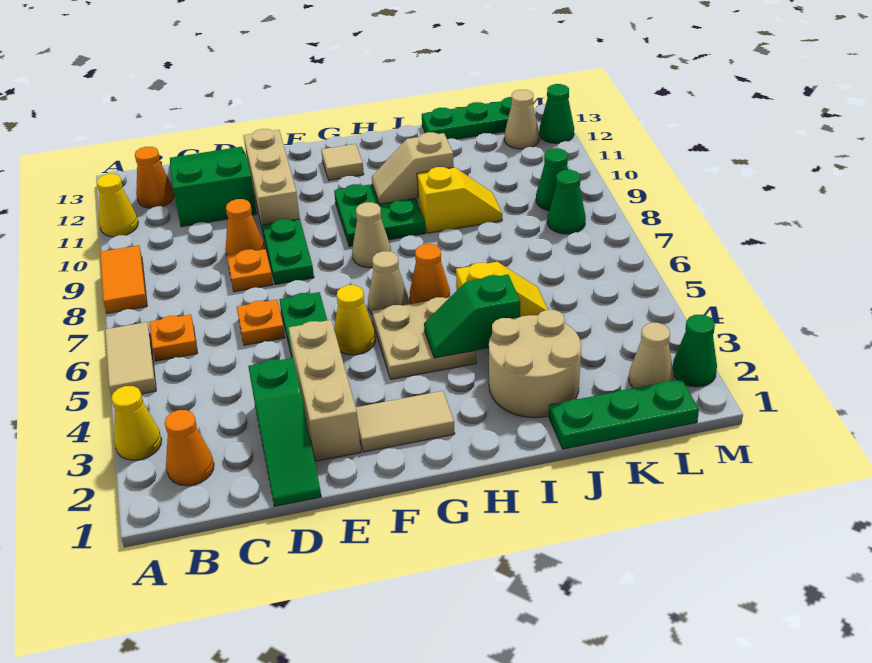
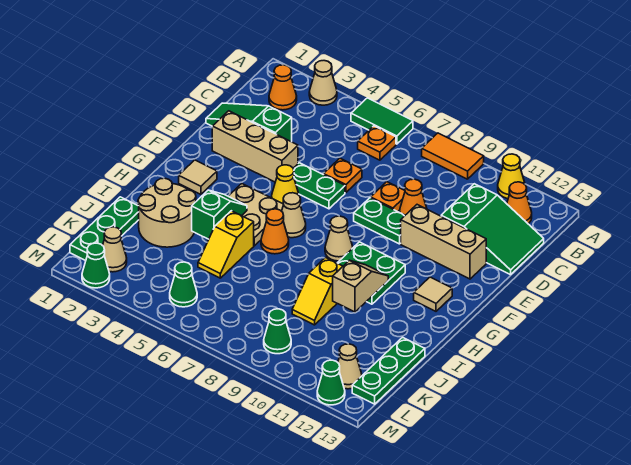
yellow cone A3 level 1 -> tan cone A3 level 1
tan tile A5:A6 level 1 -> green tile A5:A6 level 1
tan tile F2:G2 level 1 -> tan tile G2 level 1
green cone L8 level 1 -> green cone L5 level 1

